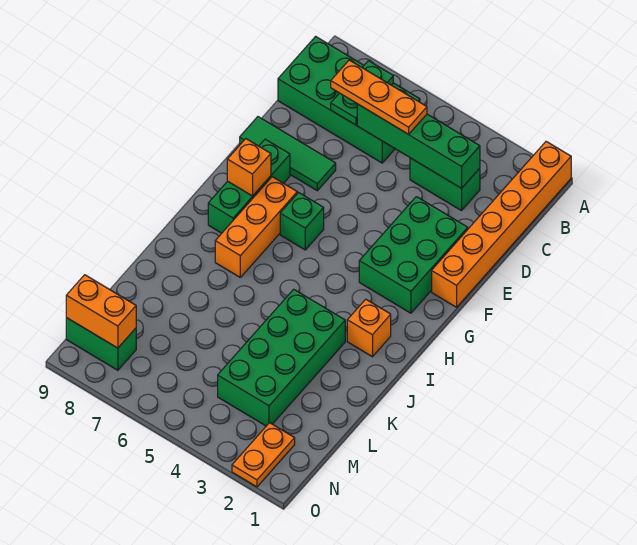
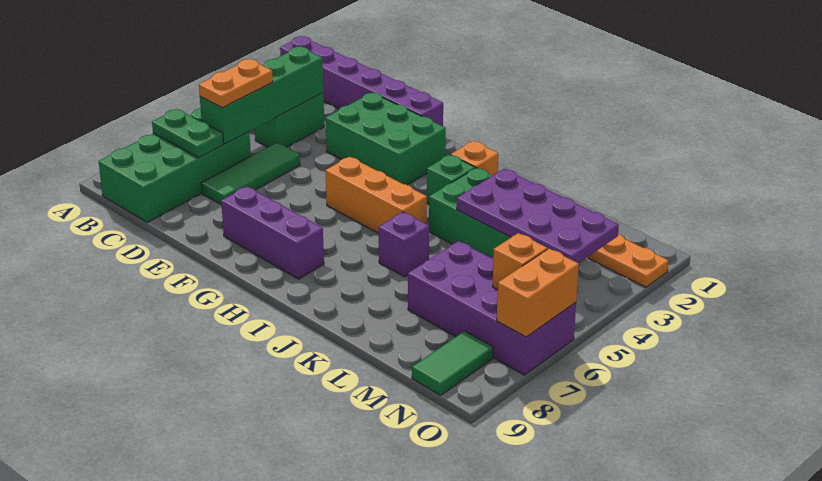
orange brick A1:F1 level 1 -> purple brick A1:F1 level 1
orange plate C5:C7 level 3 -> orange plate C5:C6 level 3
green tile E7:E9 level 1 -> green tile D5:D7 level 1
green brick F8:H8 level 1 -> purple brick F8:H8 level 1
green brick G6 level 1 -> green brick I3 level 1
orange brick G7:I7 level 1 -> orange brick G5:I5 level 1
orange brick G8 level 2 -> orange brick N6 level 2
none -> purple brick J6 level 1
none -> purple plate K3:N4 level 2
none -> purple brick L6:O7 level 1
green brick N8:N9 level 1 -> green tile N8:N9 level 1
orange brick N8:N9 level 2 -> orange brick O6:O7 level 2

